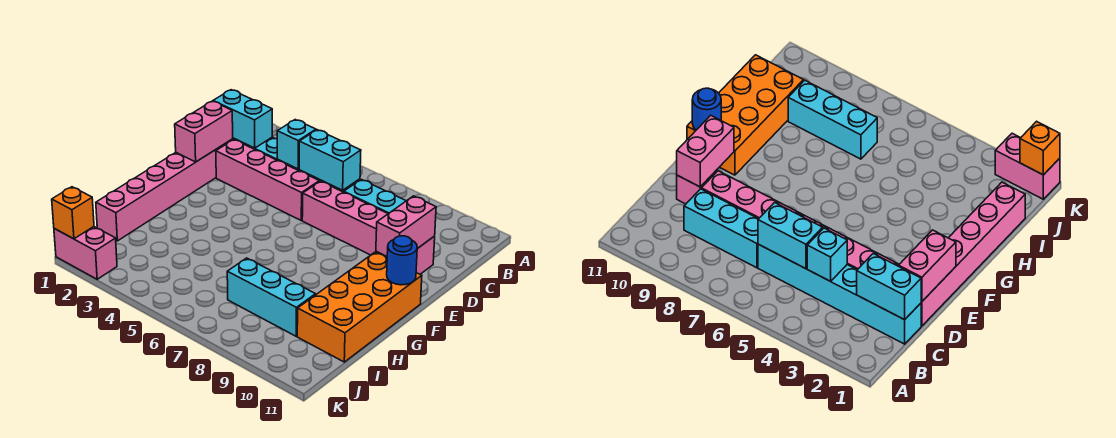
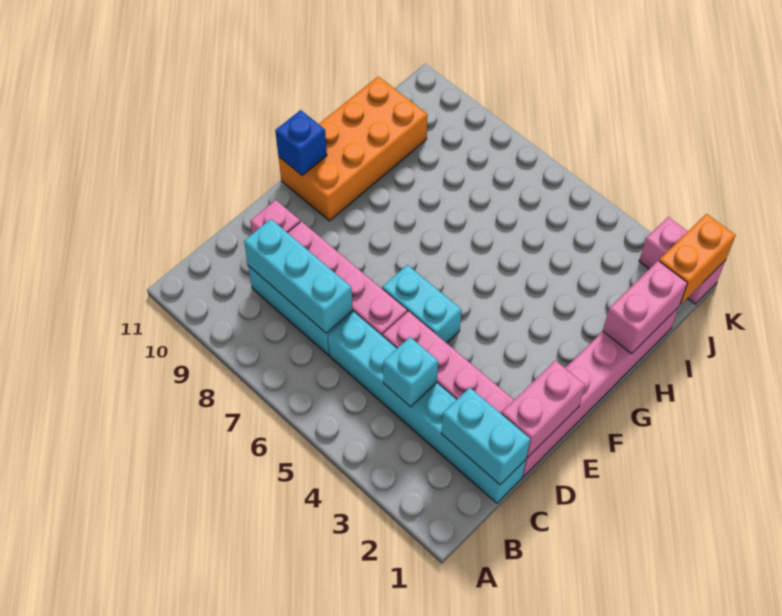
cyan brick C5:C6 level 2 -> cyan brick E5:E6 level 1
pink brick D10:E10 level 2 -> pink brick H1:I1 level 2
blue round brick F11 level 2 -> blue brick F11 level 2
cyan brick I7:I9 level 1 -> cyan brick C7:C9 level 2
orange brick K1 level 2 -> orange brick J1:K1 level 2

